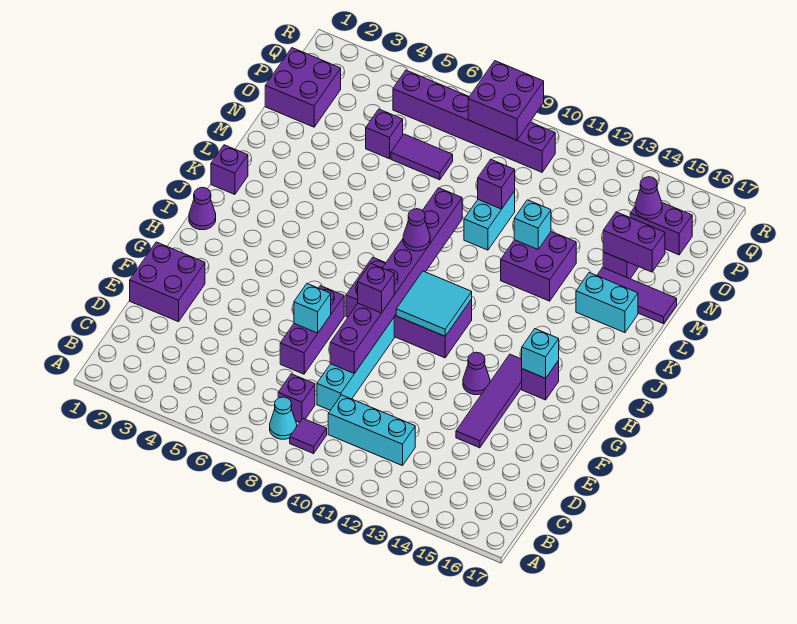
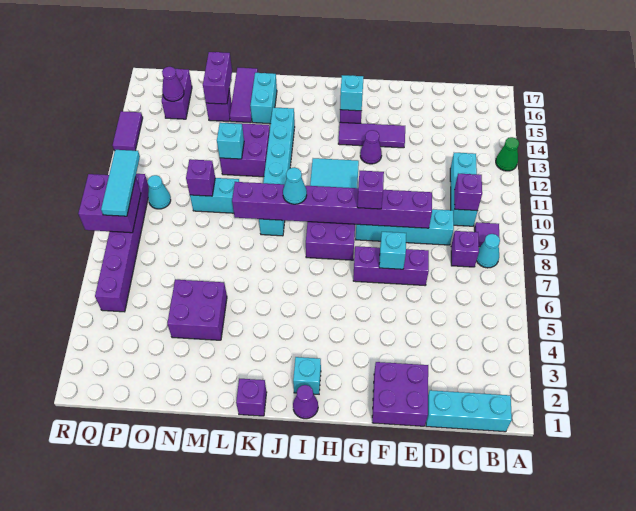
none -> green cone A13 level 1
none -> cyan brick B1:D1 level 1
purple tile E14:H14 level 1 -> purple tile F14:H14 level 1
none -> cyan brick I2 level 1
purple cone J9 level 3 -> cyan cone J9 level 3
none -> cyan brick K9:K14 level 1
purple brick O1:P2 level 1 -> purple brick M4:N5 level 1
purple brick O5 level 1 -> purple brick C10 level 2
purple tile O6:O7 level 1 -> purple tile R13:R14 level 1
none -> cyan cone P10 level 1
none -> cyan tile Q8:Q10 level 3

